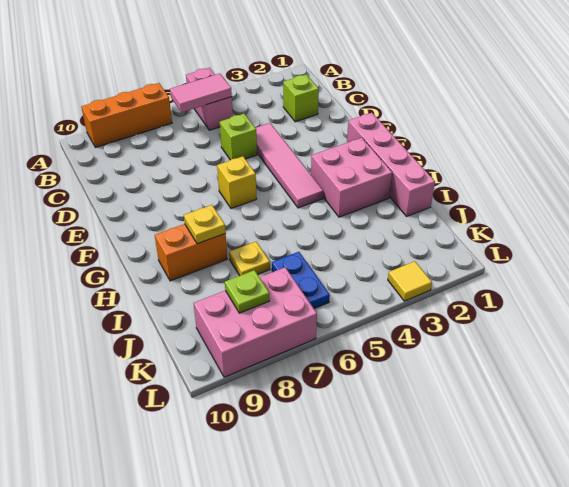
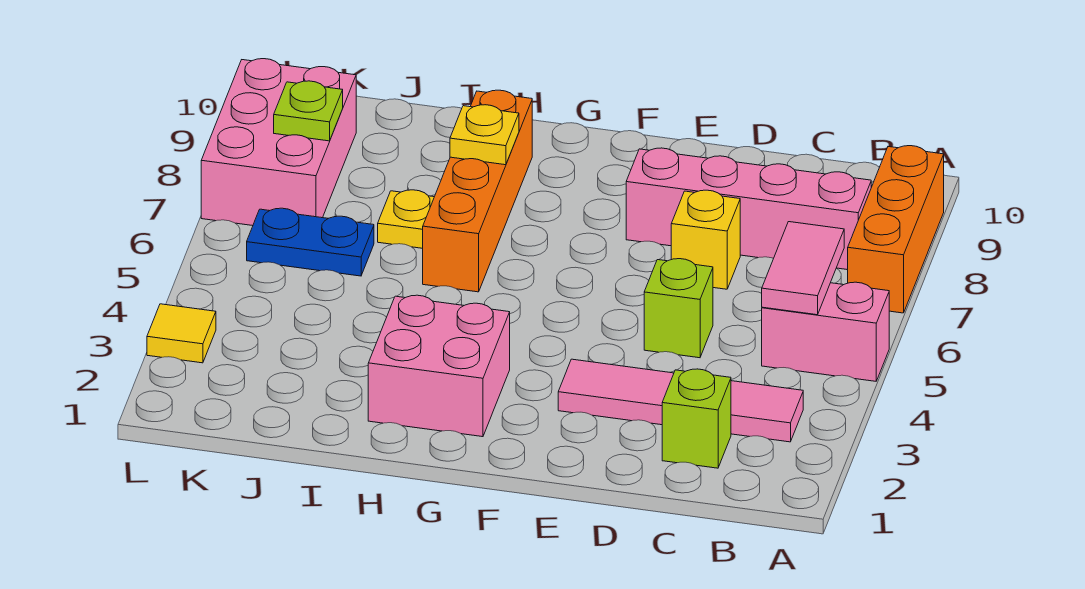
pink tile D4:G4 level 1 -> pink tile B3:E3 level 1
pink brick F1:I1 level 1 -> pink brick B8:E8 level 1
yellow brick F6 level 1 -> yellow brick D7 level 1
orange brick H8:H9 level 1 -> orange brick H6:H9 level 1

